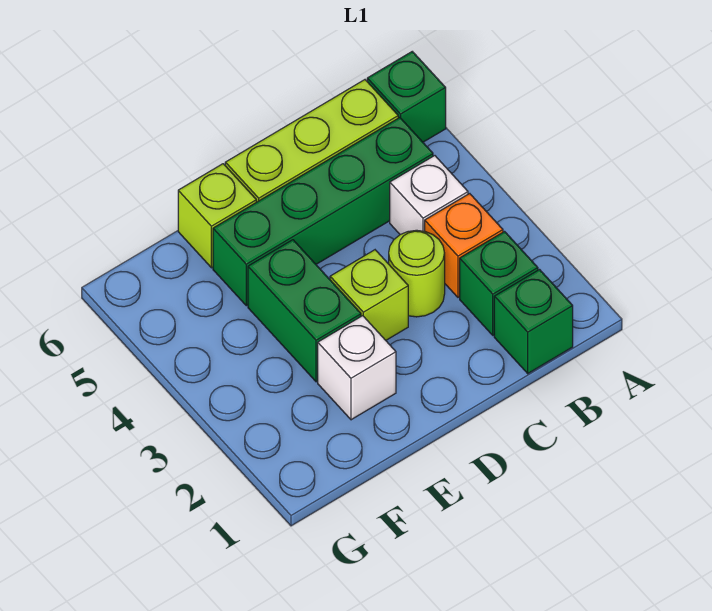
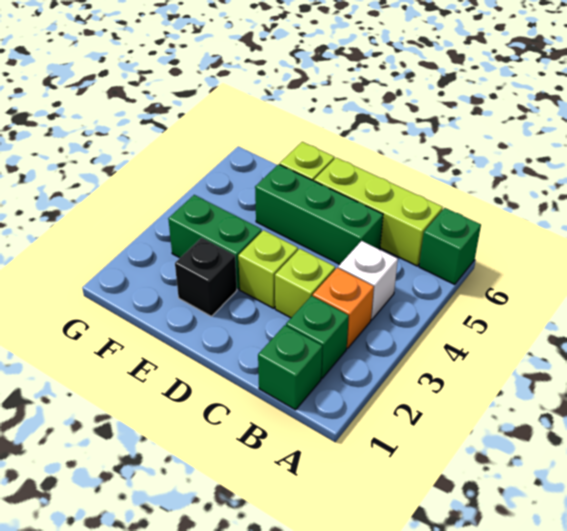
green brick B5:E5 level 1 -> green brick C5:E5 level 1
lime round brick C3 level 1 -> lime brick C3 level 1
white brick E2 level 1 -> black brick E2 level 1
green brick E3:E4 level 1 -> green brick E3:F3 level 1

